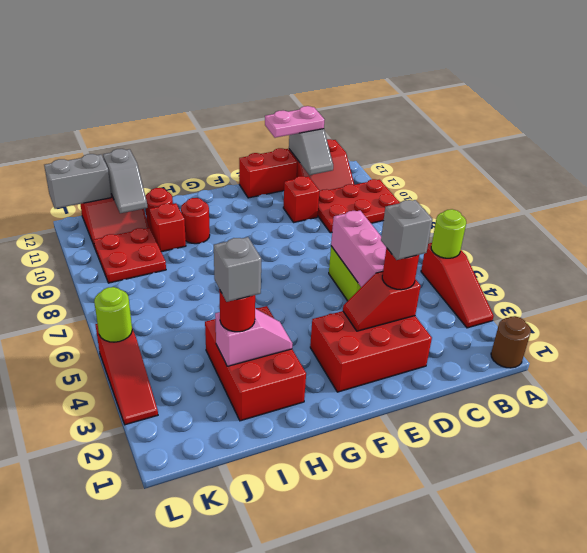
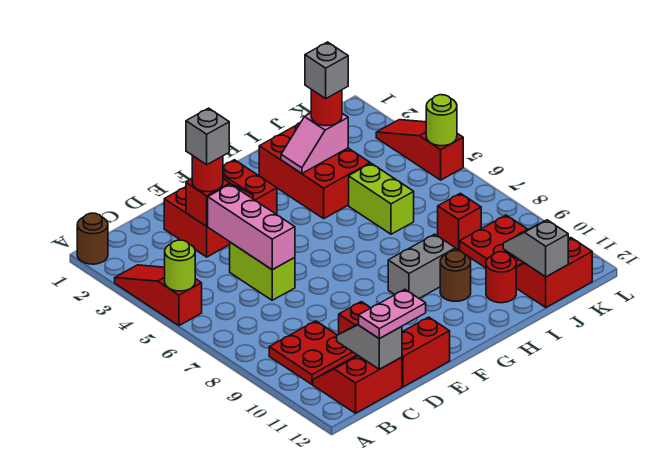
red plate A9:C10 level 1 -> red plate B9:C10 level 1
red round brick H10 level 1 -> brown round brick H10 level 1
none -> lime brick I5:I6 level 1
red brick I10 level 1 -> red brick J8 level 1
grey brick K12:L12 level 2 -> grey brick G9:H9 level 1

